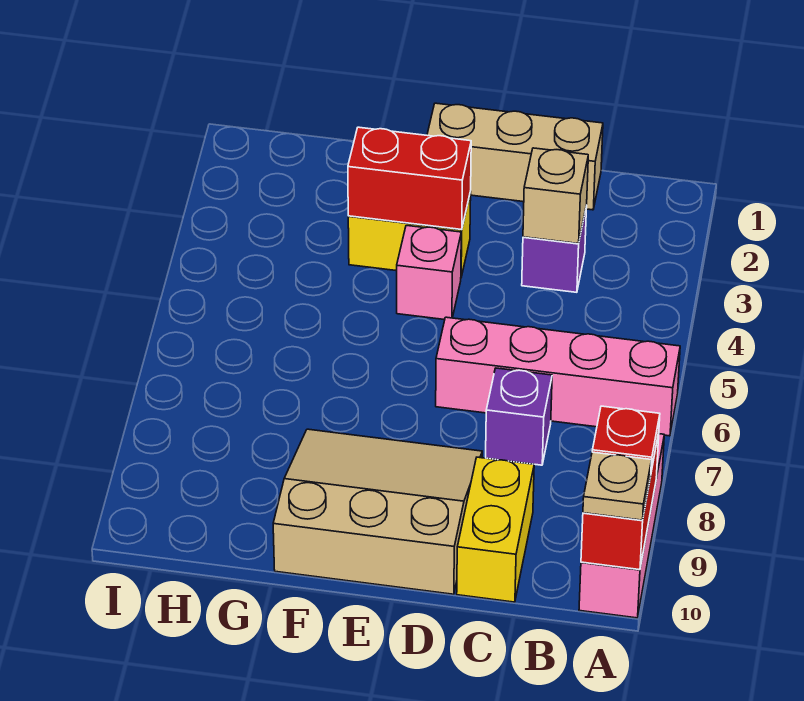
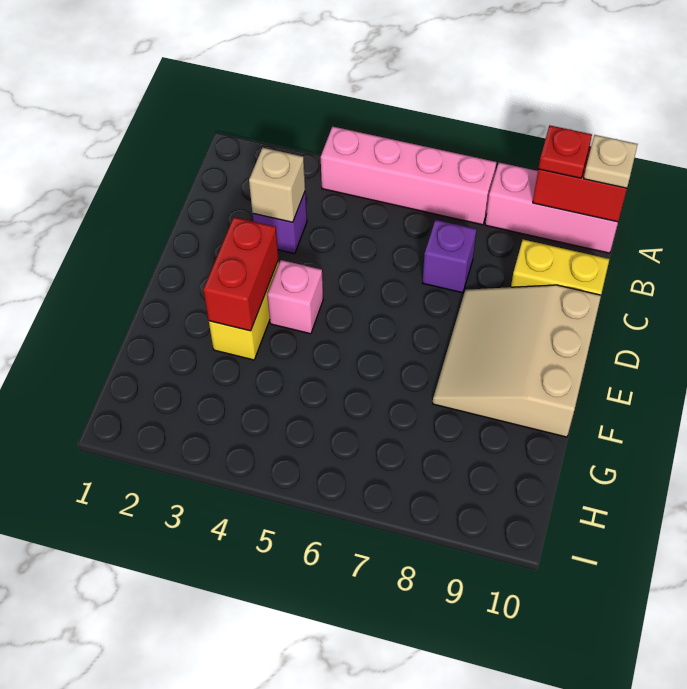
pink brick A6:D6 level 1 -> pink brick A4:A7 level 1
tan brick C1:E1 level 1 -> none

